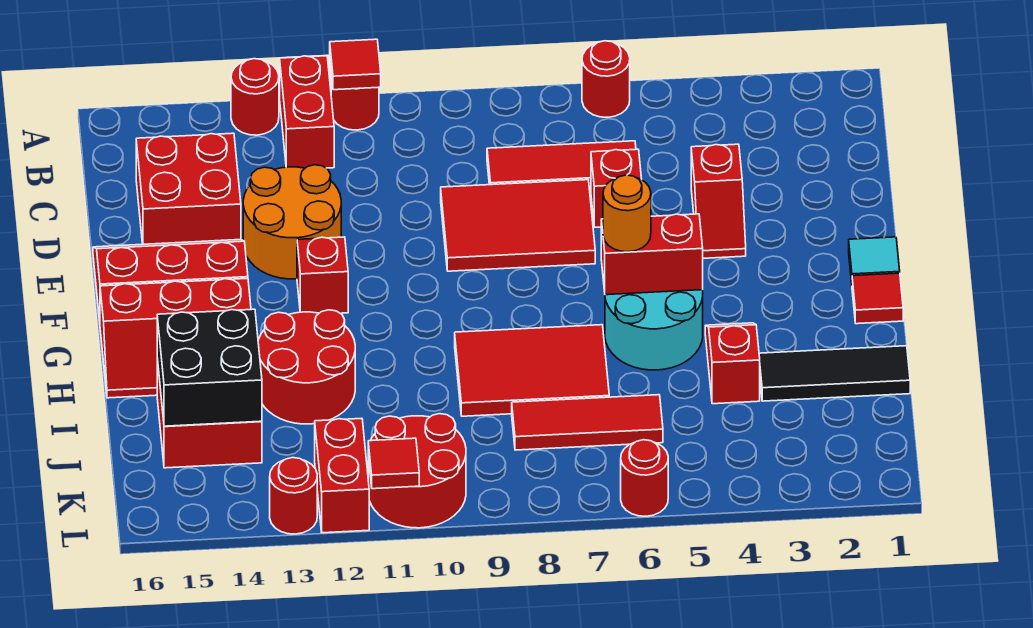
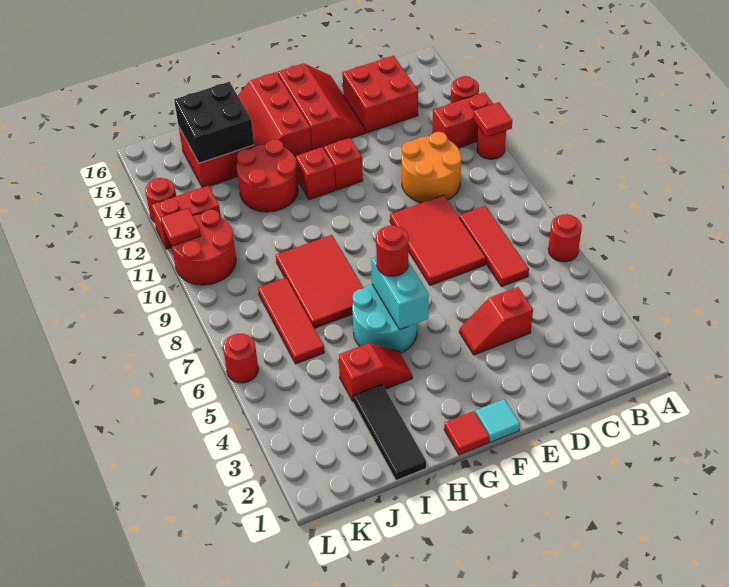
red brick D6 level 1 -> red brick G12 level 1
orange round brick D12:E13 level 1 -> orange round brick C10:D11 level 1
red brick G5:G6 level 2 -> cyan brick G5:G6 level 2
orange round brick G6 level 3 -> red round brick G6 level 3

